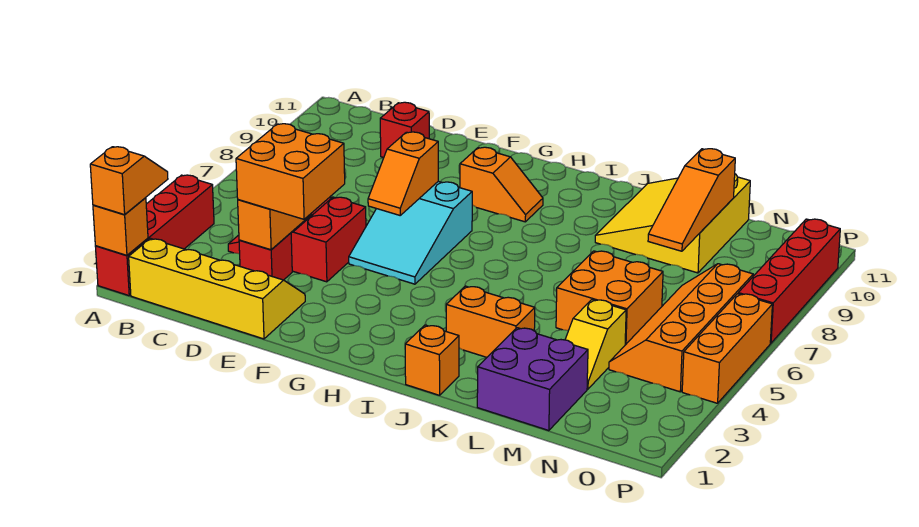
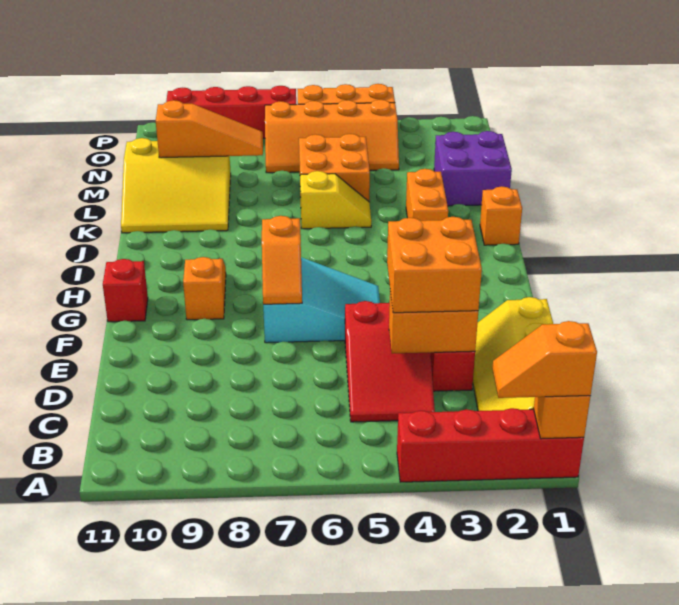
red brick D10 level 1 -> red brick G11 level 1
orange slope F6:F7 level 2 top 7 -> orange slope F7:G7 level 2 top G
yellow slope M3:M4 level 1 top 4 -> yellow slope K5:K6 level 1 top 6

